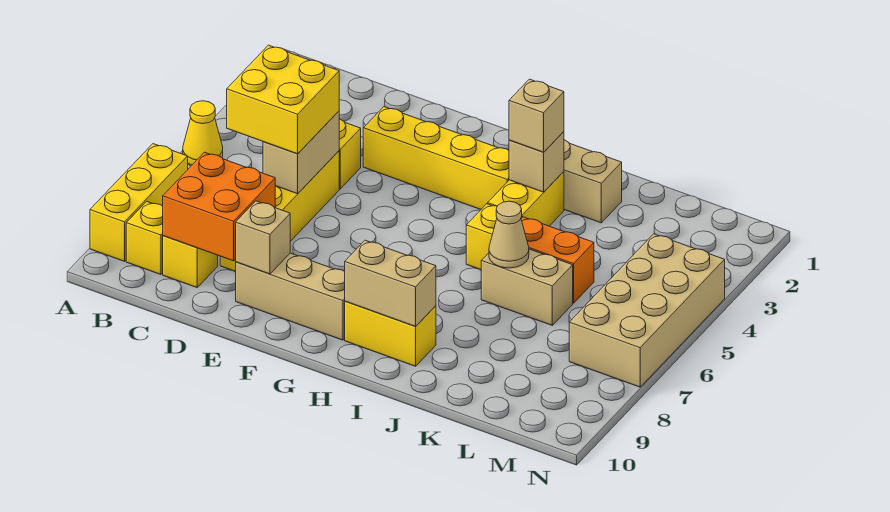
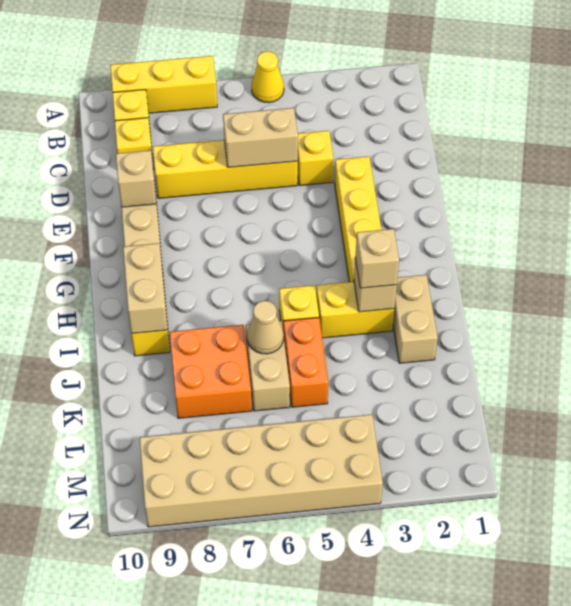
yellow brick C5:D6 level 3 -> none
orange brick C8:D9 level 2 -> orange brick J7:K8 level 1
tan brick M4:N7 level 1 -> tan brick M4:N9 level 1

